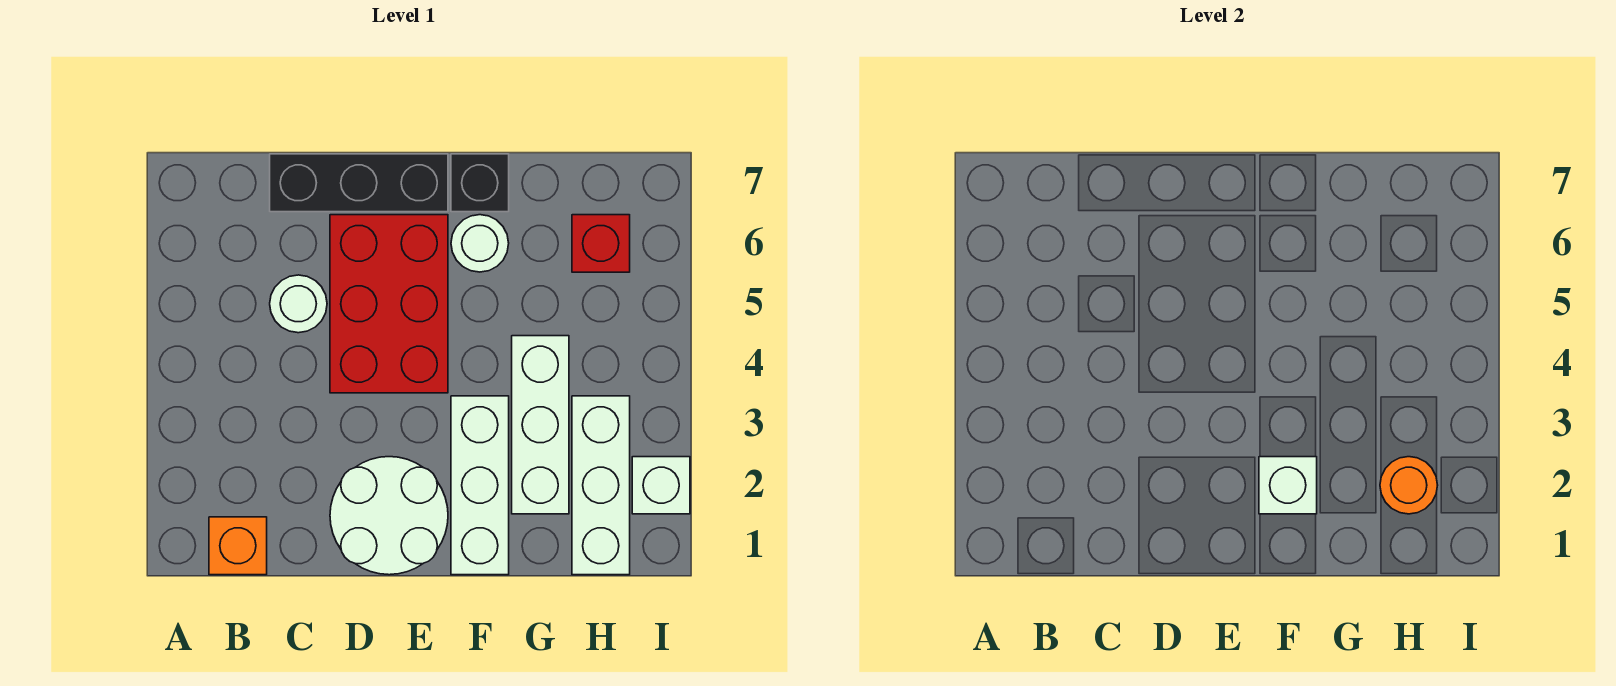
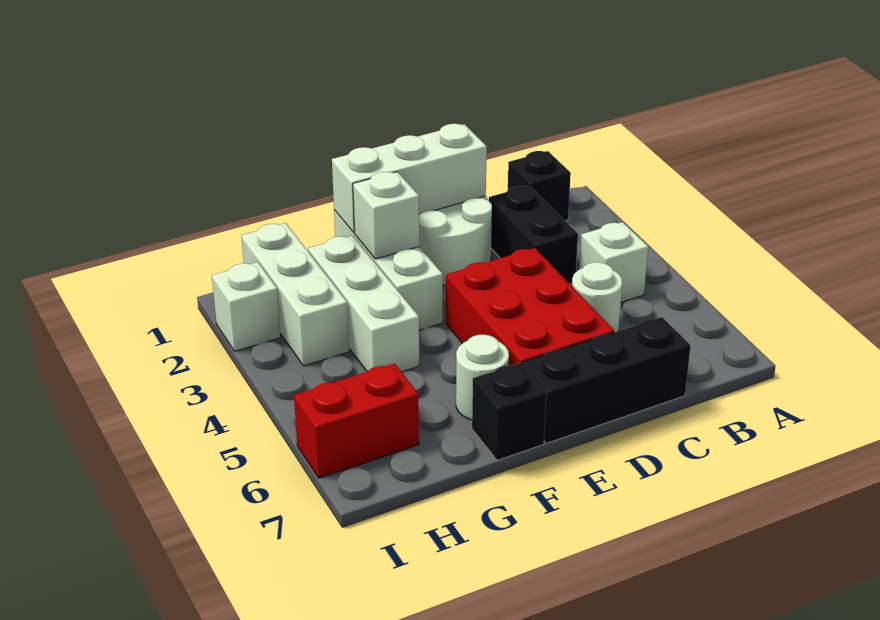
orange brick B1 level 1 -> black brick B1 level 1
none -> white brick B4 level 1
none -> black brick C2:C3 level 1
none -> white brick D1:F1 level 2
orange round brick H2 level 2 -> none
red brick H6 level 1 -> red brick H6:I6 level 1

